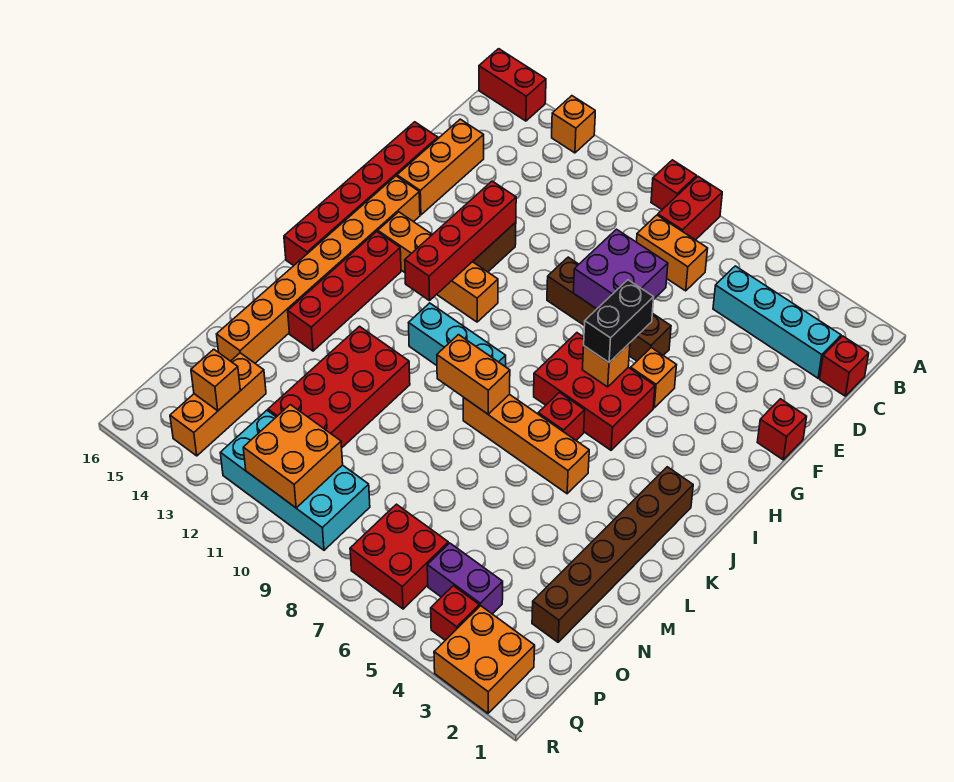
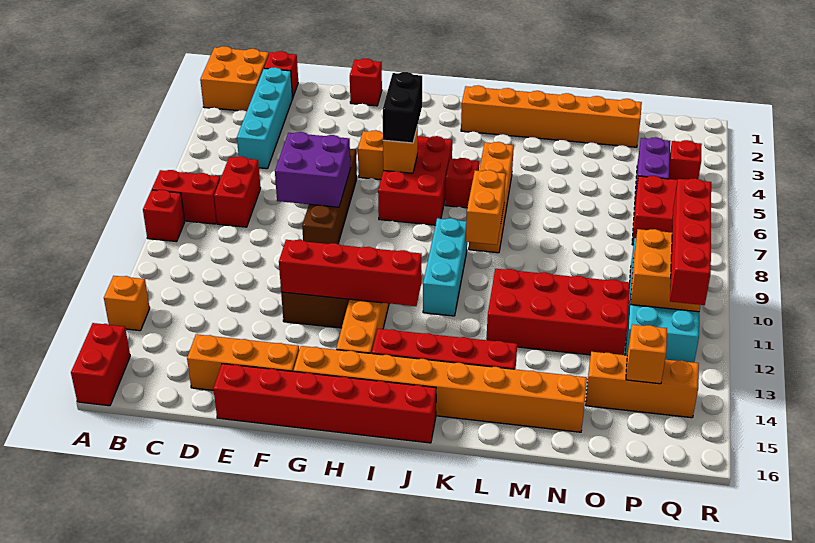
orange brick C7:C8 level 1 -> red brick C7:C8 level 1
black brick G6:H6 level 3 -> black brick H5:H6 level 3
brown brick J2:O2 level 1 -> orange brick J2:O2 level 1
orange brick Q2:R3 level 1 -> orange brick A1:B2 level 1
none -> red brick Q9:Q12 level 3

